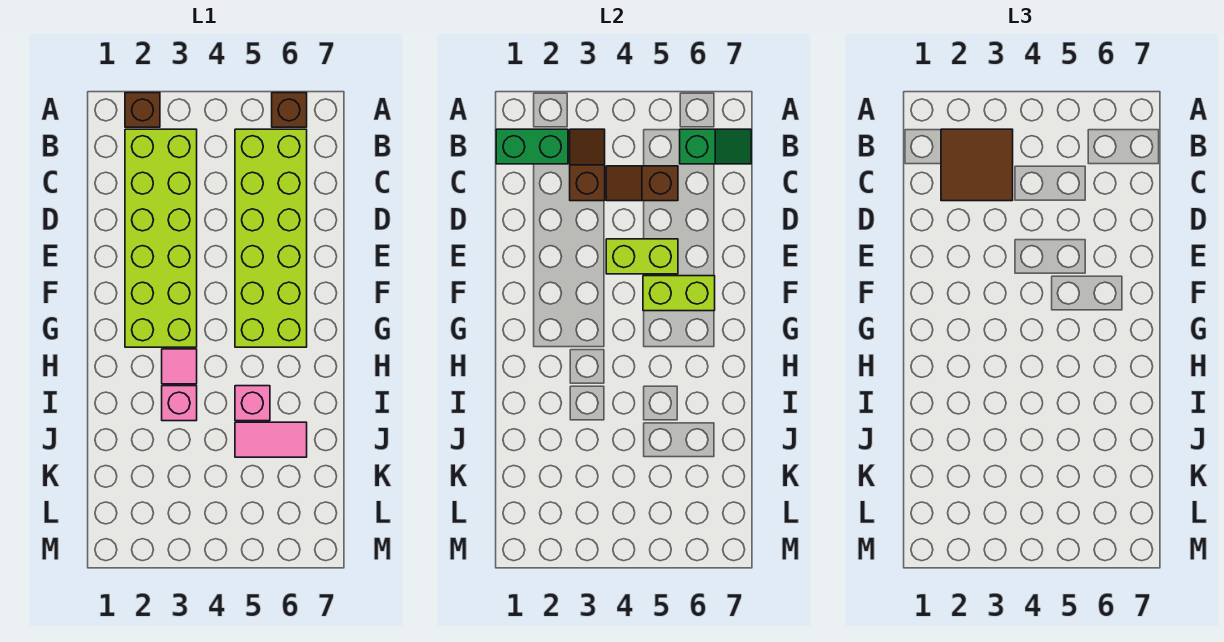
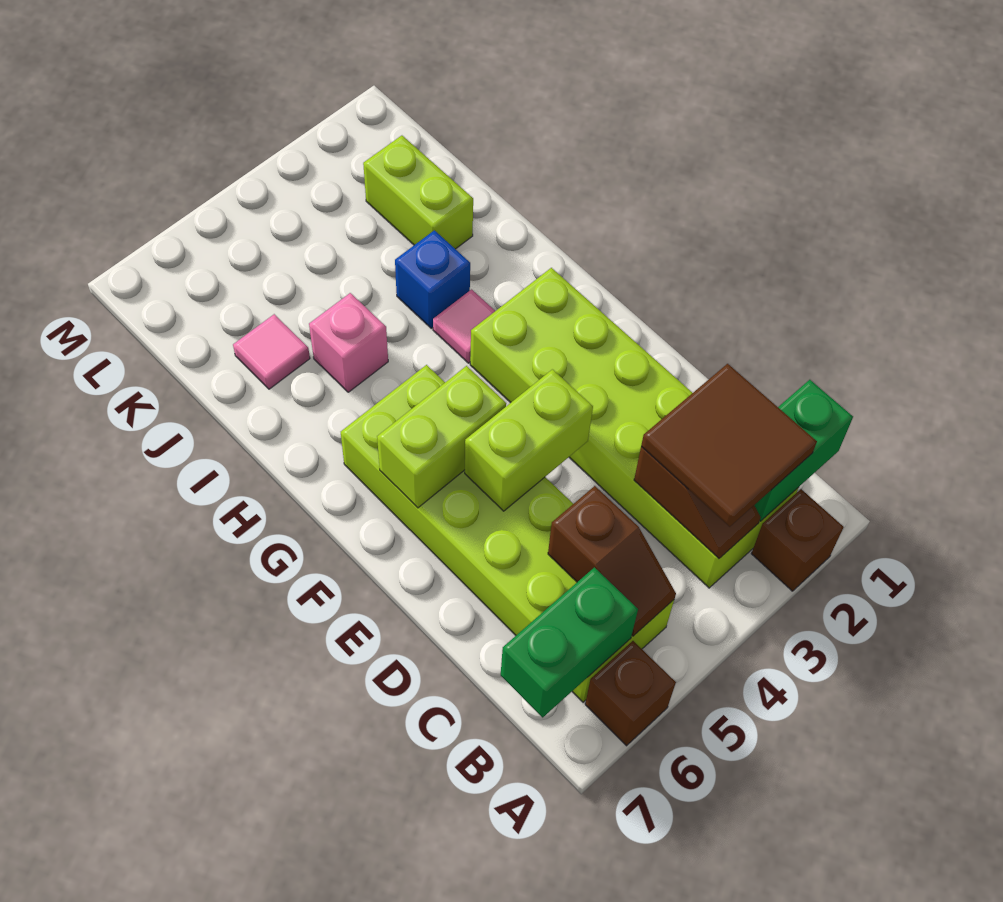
green slope B6:B7 level 2 top 6 -> green brick B6:B7 level 2
brown slope C4:C5 level 2 top 5 -> brown slope B5:C5 level 2 top C
pink brick I3 level 1 -> blue brick I3 level 1
none -> lime brick J2:K2 level 1
pink tile J5:J6 level 1 -> pink tile J6 level 1

